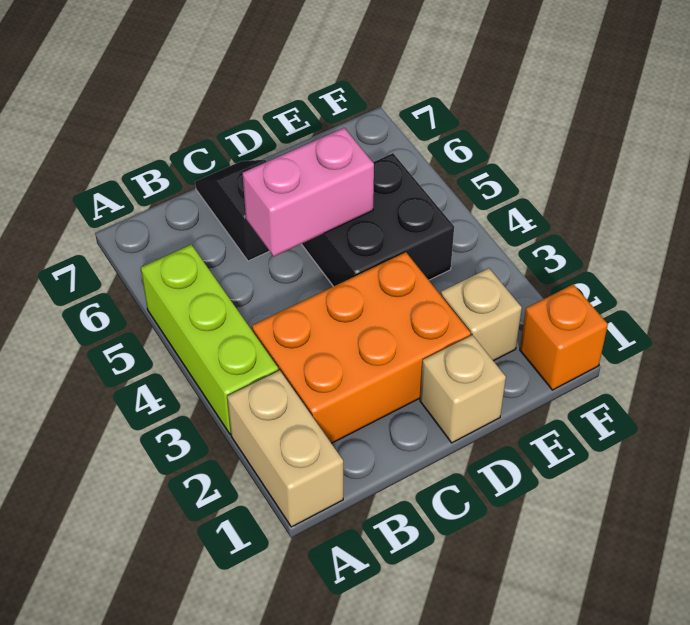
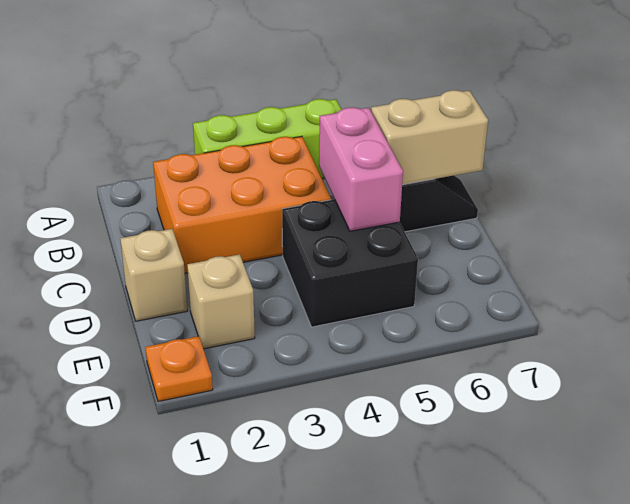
tan brick A1:A2 level 1 -> tan brick C6:C7 level 2
orange brick B2:D3 level 1 -> orange brick B2:C4 level 1
orange brick F1 level 1 -> orange plate F1 level 1

